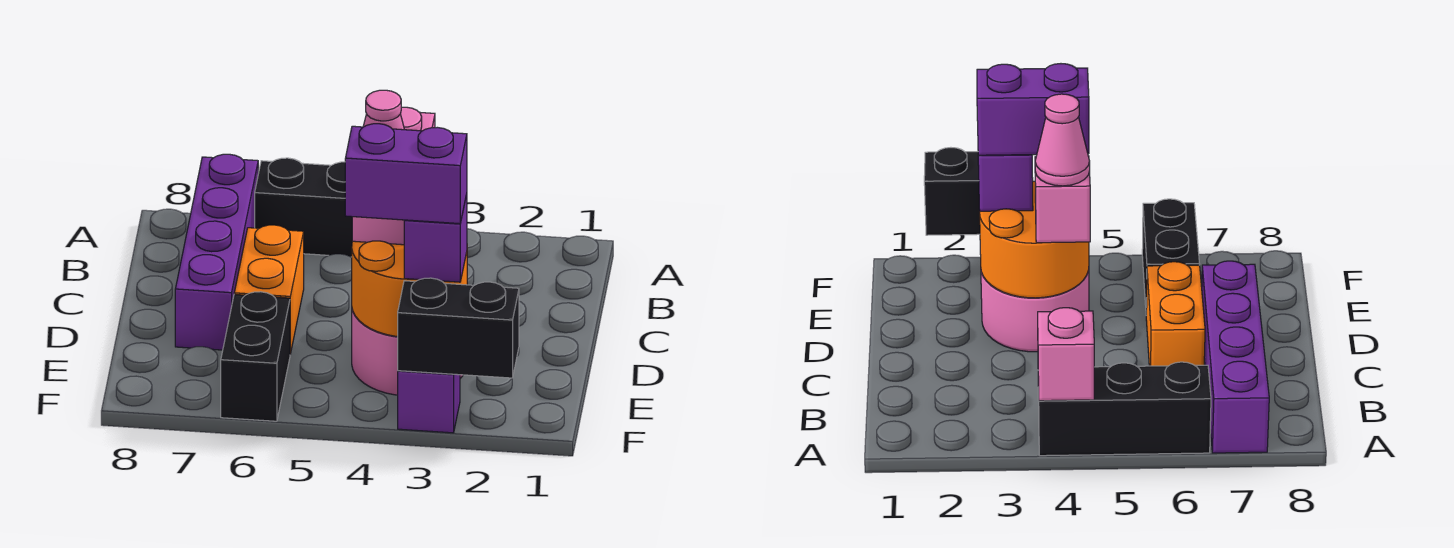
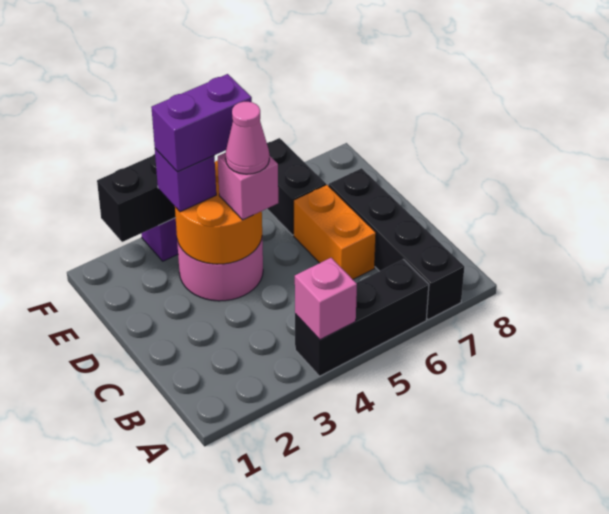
purple brick A7:D7 level 1 -> black brick A7:D7 level 1

